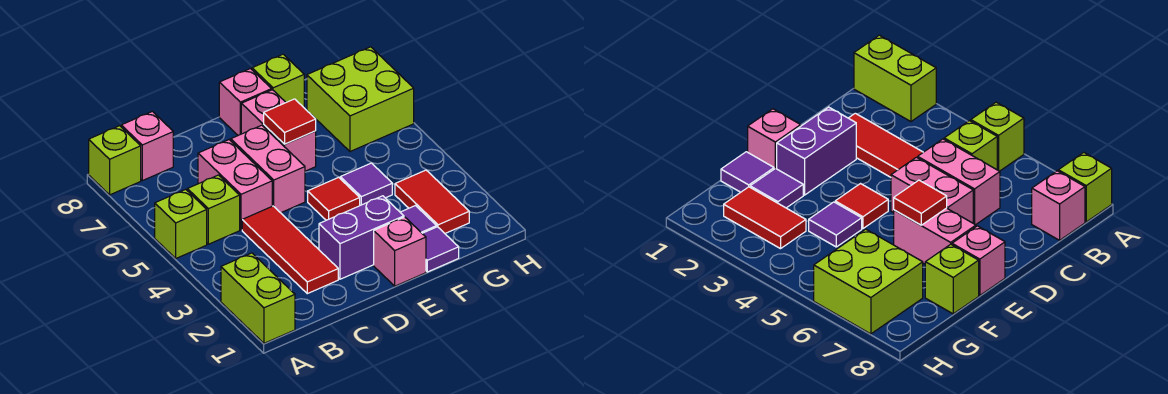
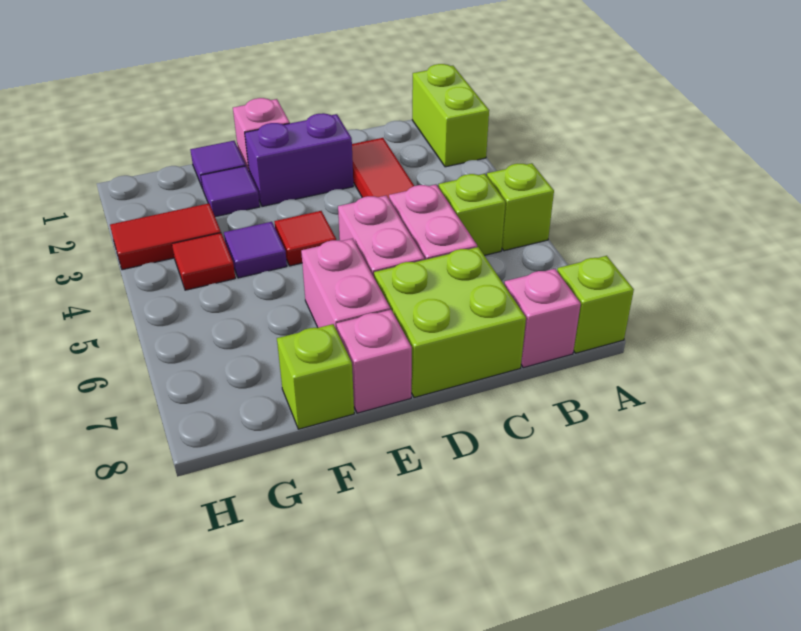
red tile E6 level 2 -> red tile G4 level 1
red tile G2:G3 level 1 -> red tile G3:H3 level 1
lime brick G6:H7 level 1 -> lime brick C7:D8 level 1

